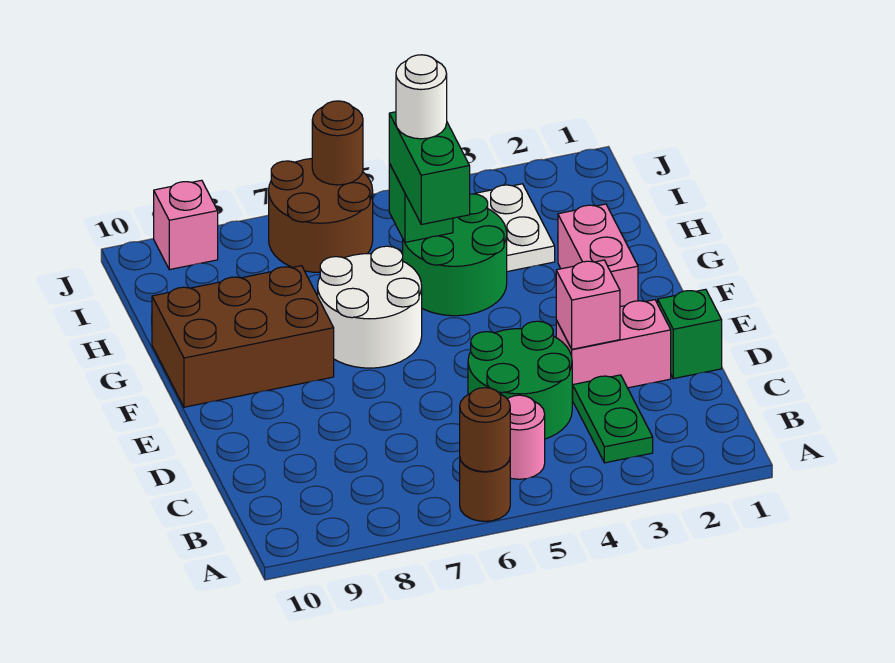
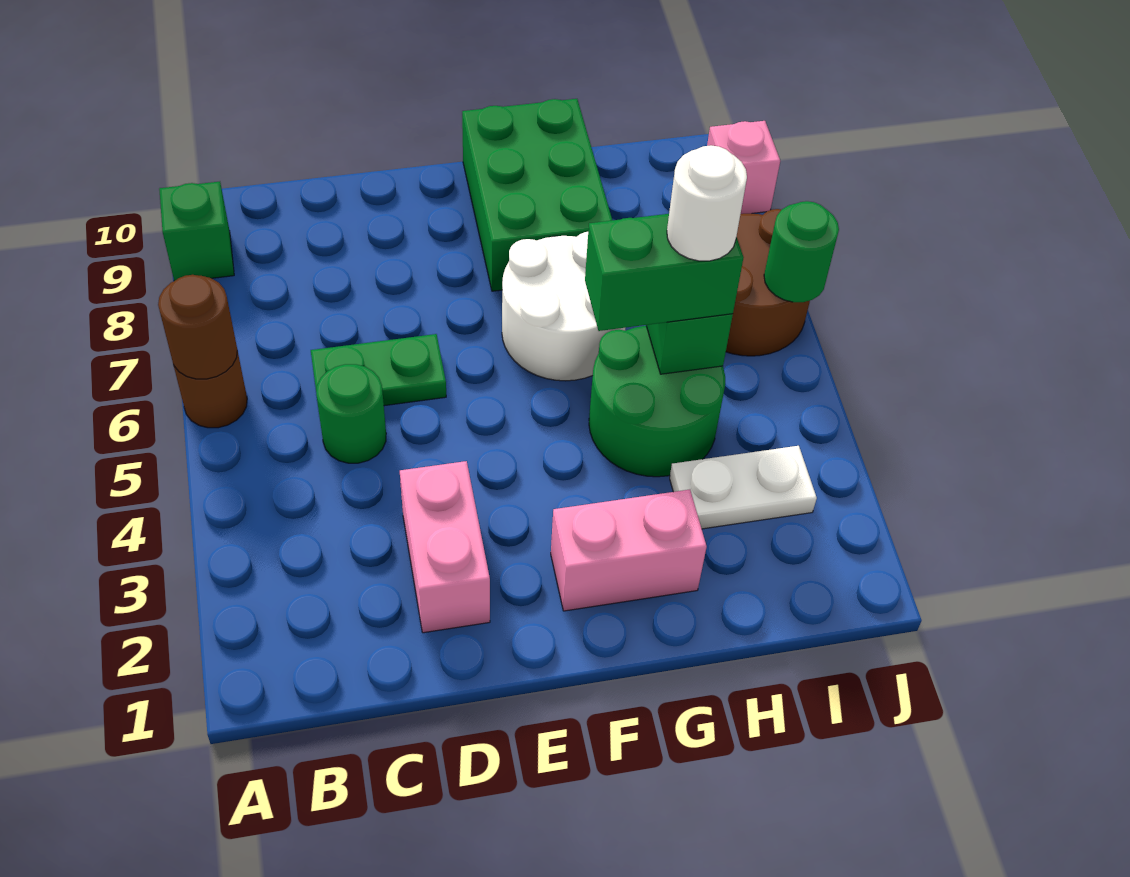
green plate B3:C3 level 1 -> green plate C6:D6 level 1
pink round brick B5 level 1 -> none
green round brick C4:D5 level 1 -> green round brick C5 level 1
green brick D1 level 1 -> green brick A9 level 1
pink brick D3 level 2 -> none
brown brick F8:G10 level 1 -> green brick F8:G10 level 1
brown round brick J6 level 2 -> green round brick J6 level 2

